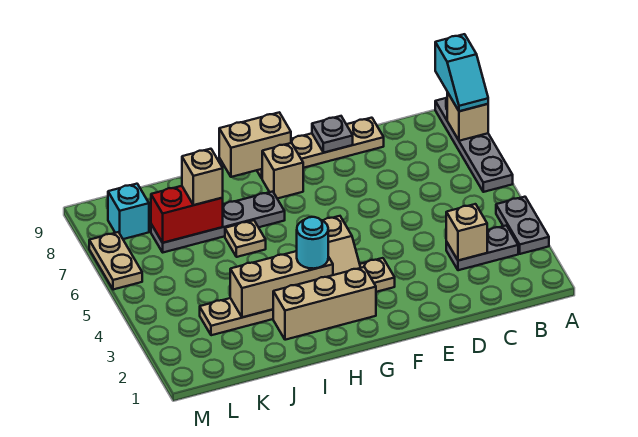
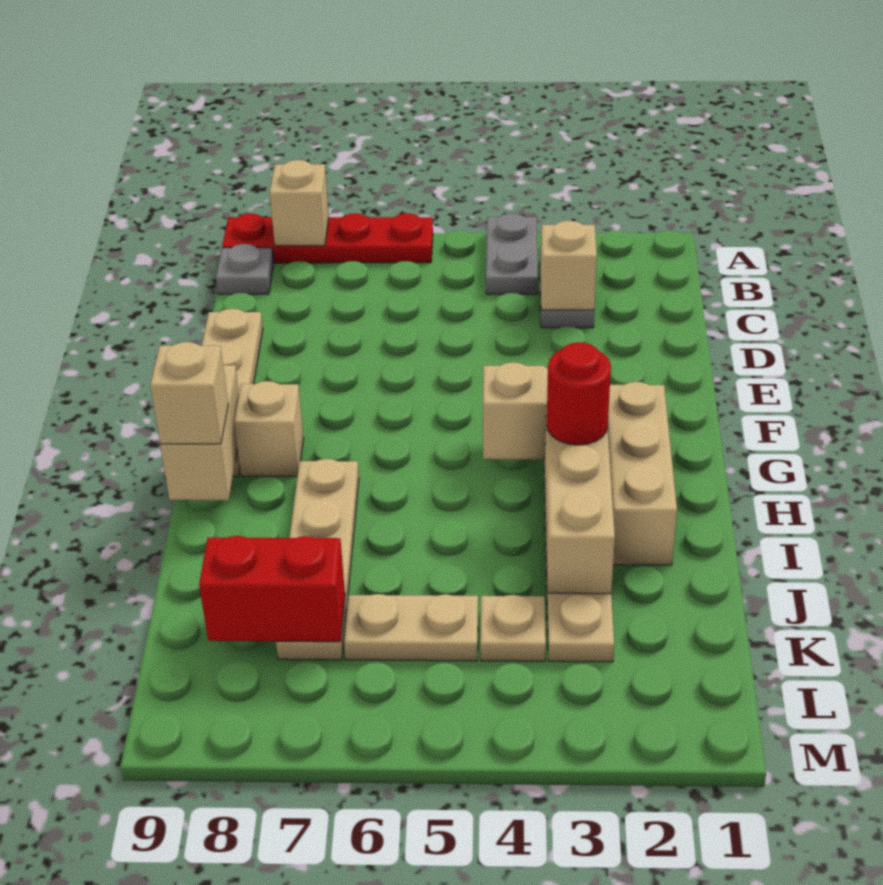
grey plate A3:A4 level 1 -> grey plate A4:B4 level 1
grey plate A6:A9 level 1 -> red plate A6:A9 level 1
cyan slope A8:A9 level 3 top 9 -> none
grey plate E9 level 2 -> grey plate B9 level 1
cyan round brick H3 level 3 -> red round brick H3 level 3
grey plate H7:K7 level 1 -> tan plate H7:K7 level 1
tan plate I6 level 1 -> tan plate K4 level 1
red brick J7:K7 level 2 -> red brick K7:K8 level 2
tan brick J7 level 3 -> tan brick H9 level 3
cyan brick L8 level 1 -> none
tan plate M6:M7 level 1 -> tan plate K5:K6 level 1

